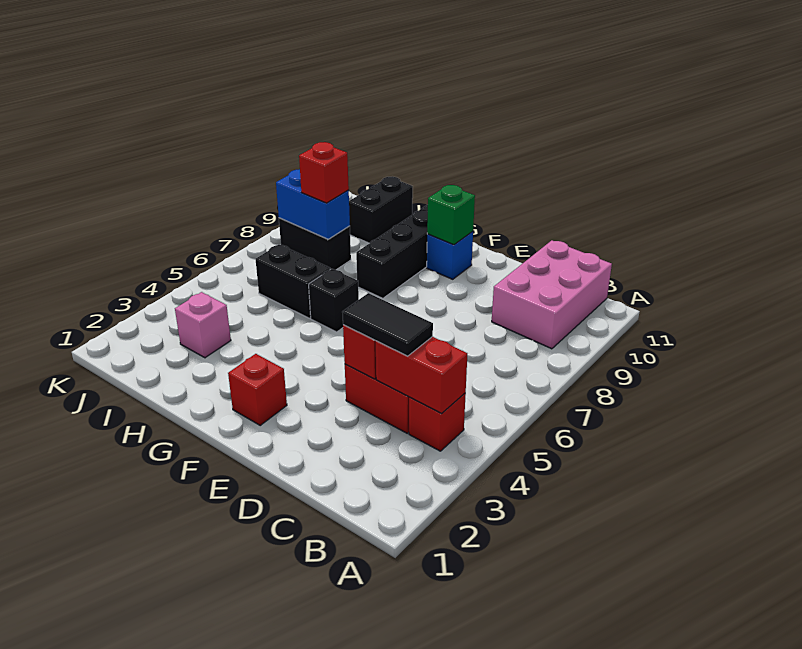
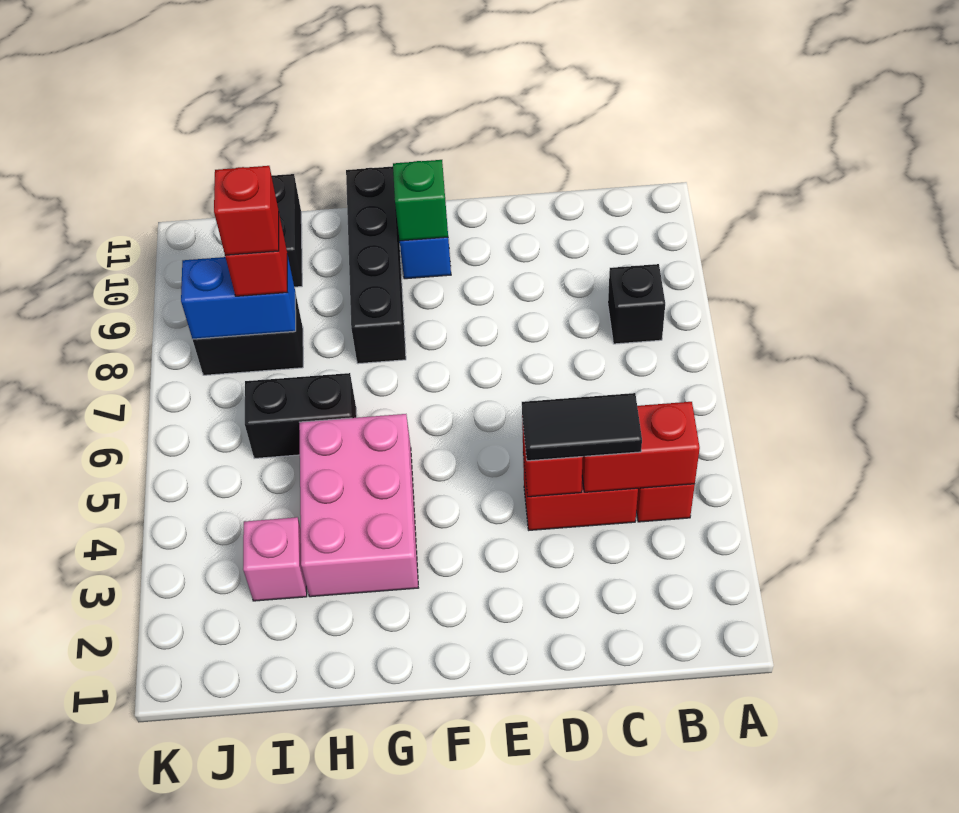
pink brick B9:C11 level 1 -> pink brick G3:H5 level 1
red brick F2 level 1 -> red brick I8 level 4
black brick G6 level 1 -> black brick B8 level 1

